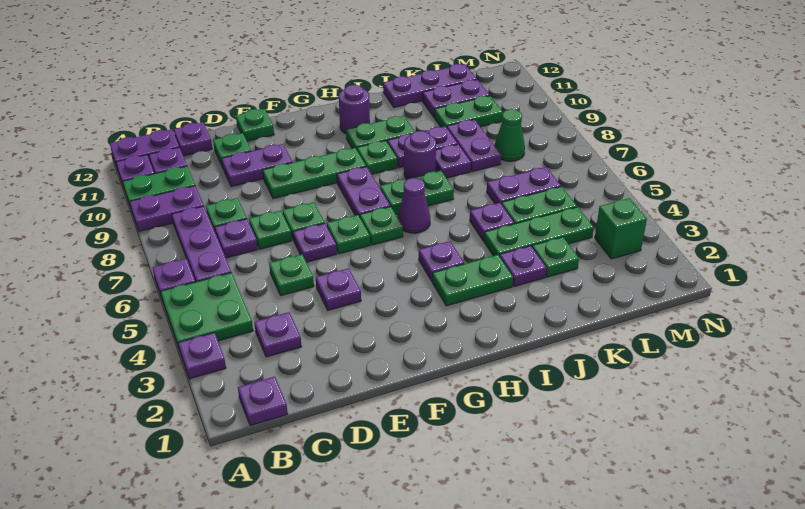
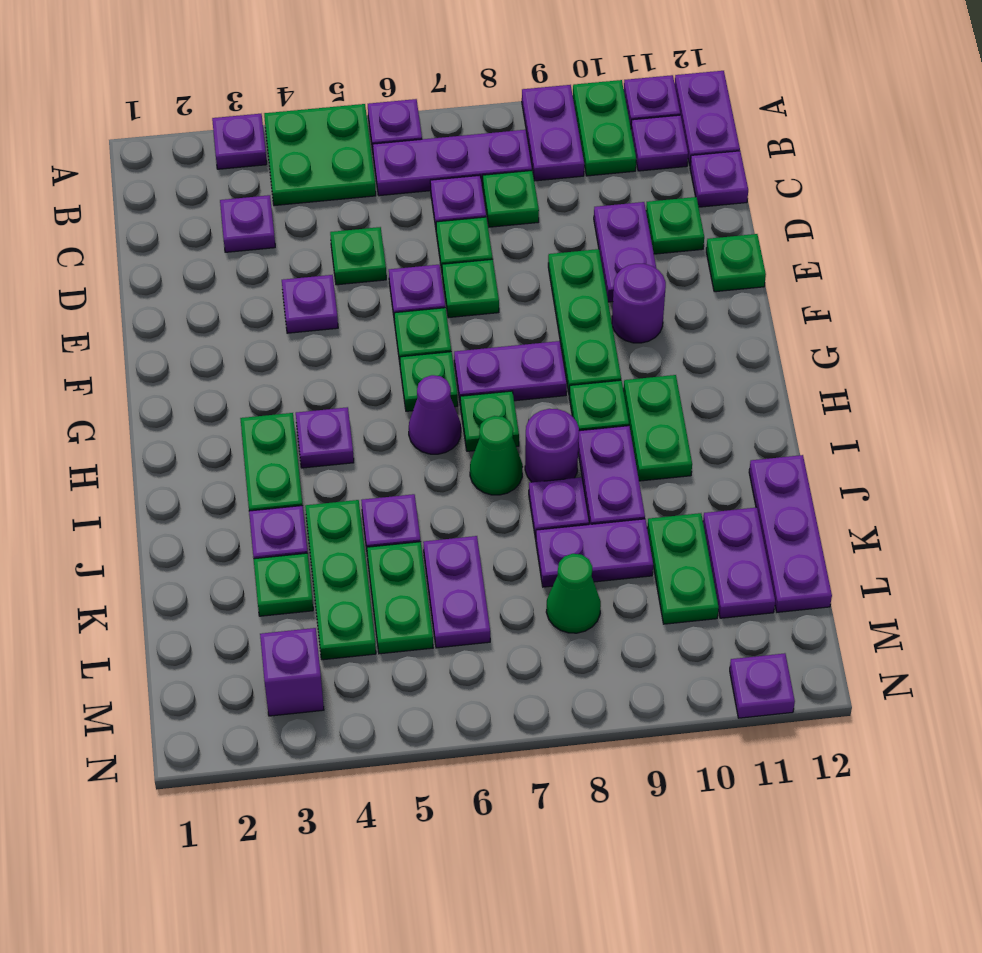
purple plate B1 level 1 -> purple plate N11 level 1
purple round brick H11 level 1 -> purple round brick F10 level 1
green plate I7 level 1 -> green cone I7 level 1
green brick M3 level 1 -> purple brick M3 level 1

